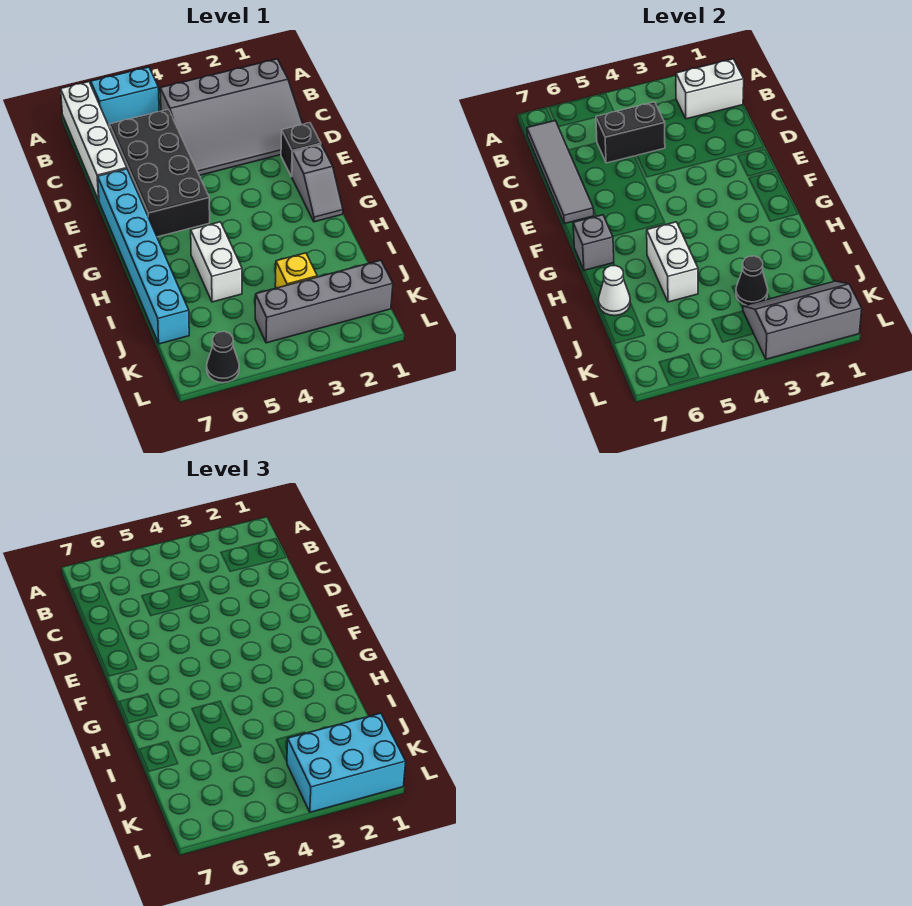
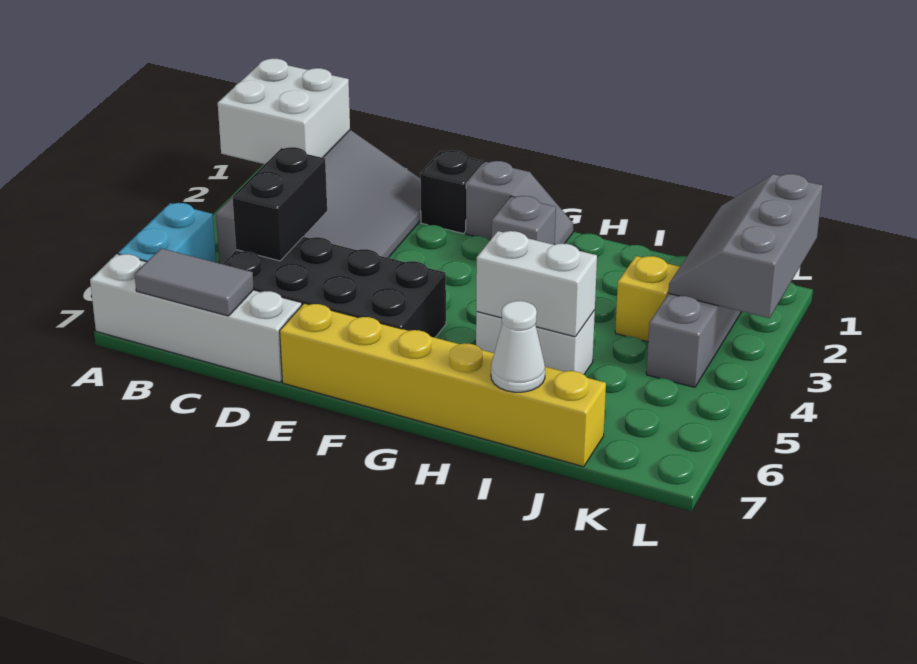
white brick B1:B2 level 2 -> white brick A1:B2 level 2
grey tile B7:E7 level 2 -> grey tile B7:C7 level 2
cyan brick E7:J7 level 1 -> yellow brick E7:J7 level 1
grey brick G7 level 2 -> grey brick G2 level 1
black cone J3 level 2 -> none
cyan brick K1:L3 level 3 -> none
black cone L6 level 1 -> none

